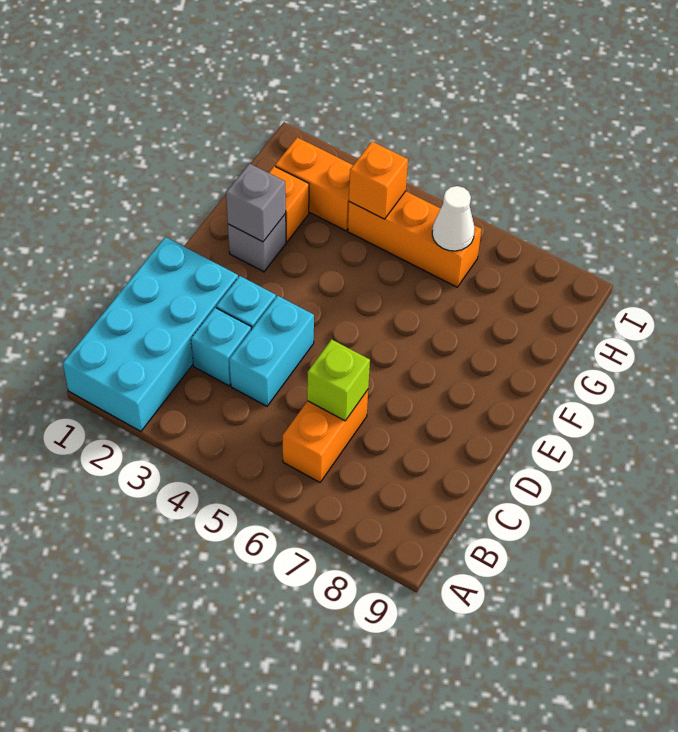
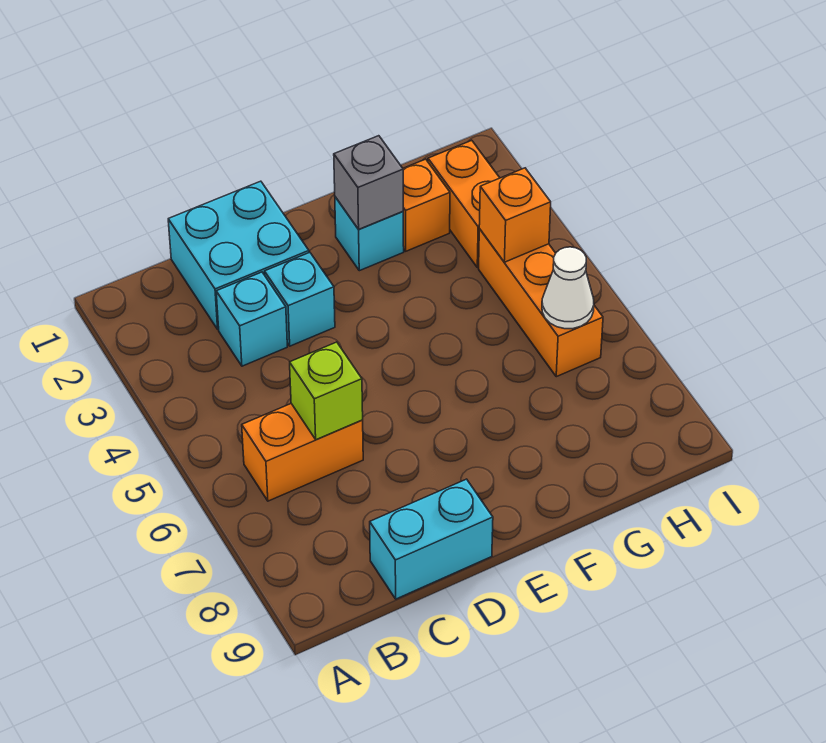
cyan brick A1:D2 level 1 -> cyan brick C1:D2 level 1
cyan brick C4:D4 level 1 -> cyan brick C9:D9 level 1
grey brick F2 level 1 -> cyan brick F2 level 1

